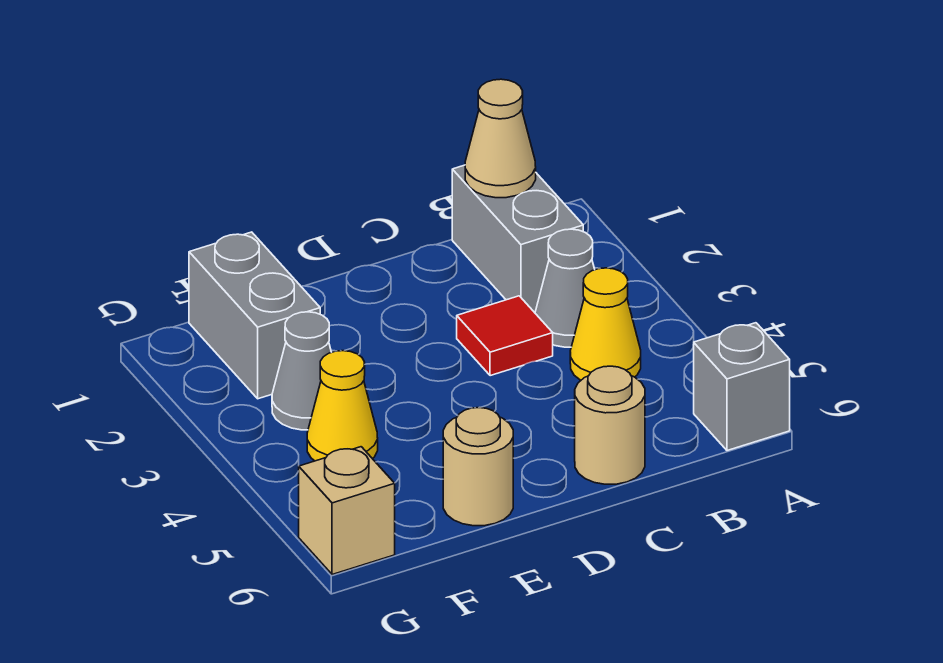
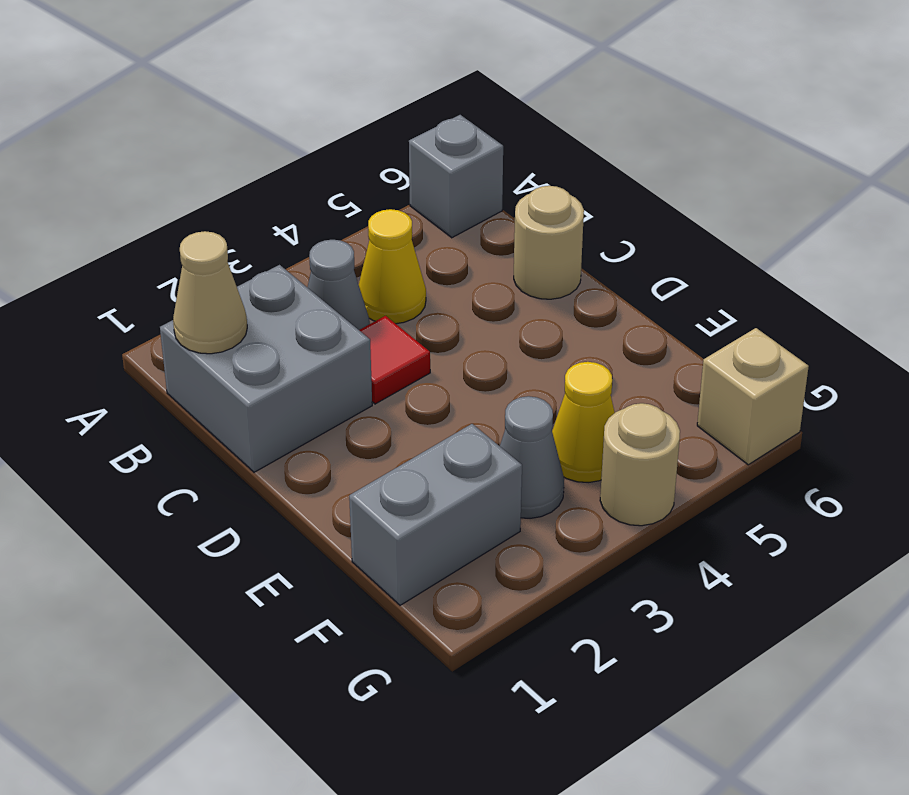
grey brick B1:B2 level 1 -> grey brick B1:C2 level 1
tan round brick E6 level 1 -> tan round brick G4 level 1

